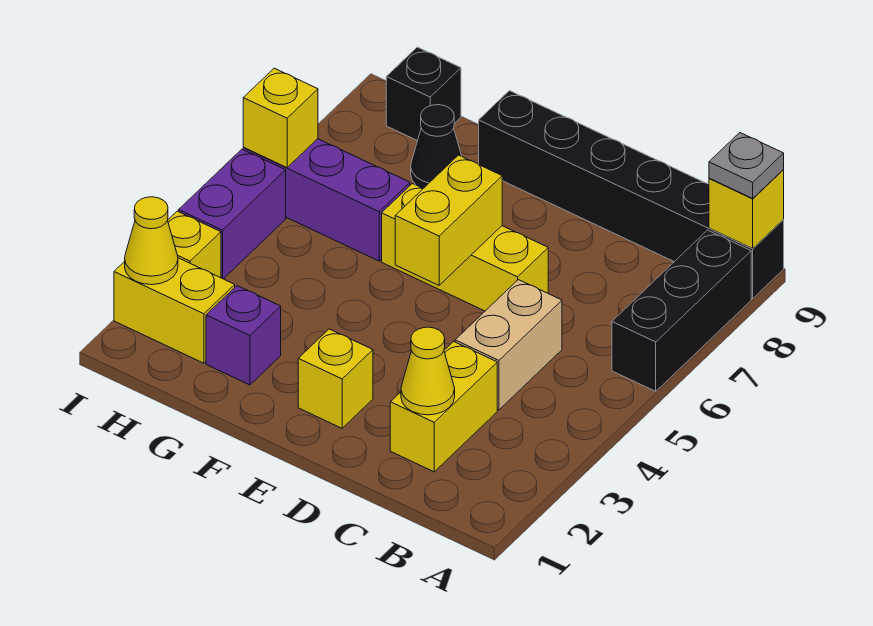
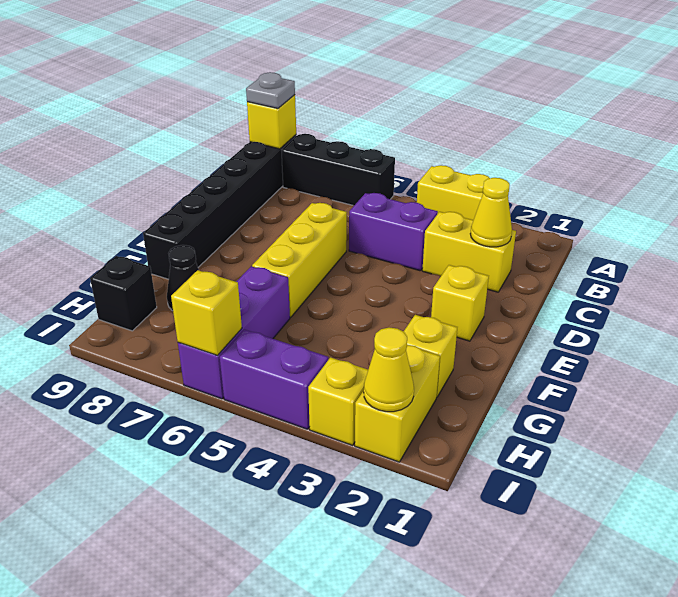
tan brick C4:C5 level 1 -> purple brick C4:C5 level 1
yellow brick E5:E6 level 2 -> yellow brick A3:A4 level 1
purple brick G2 level 1 -> yellow brick G2 level 1

